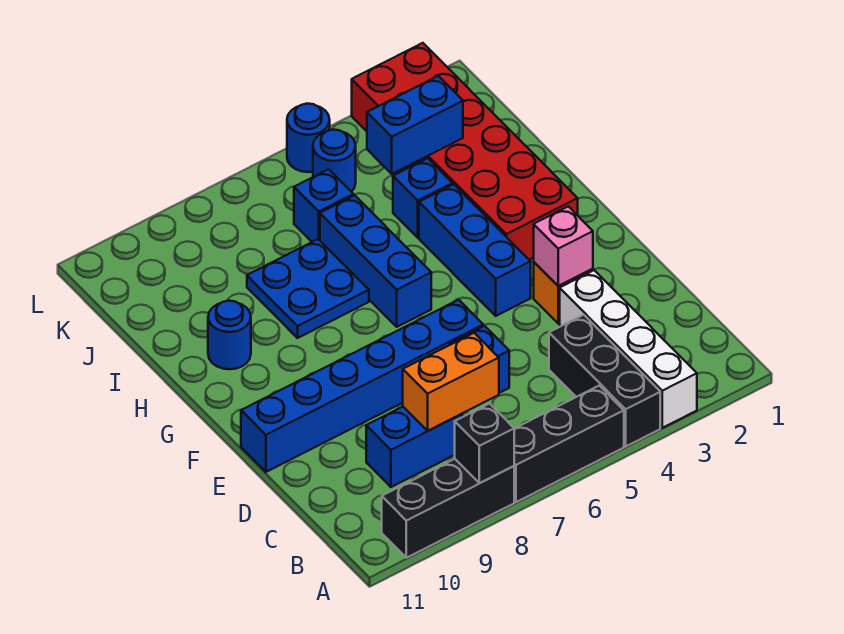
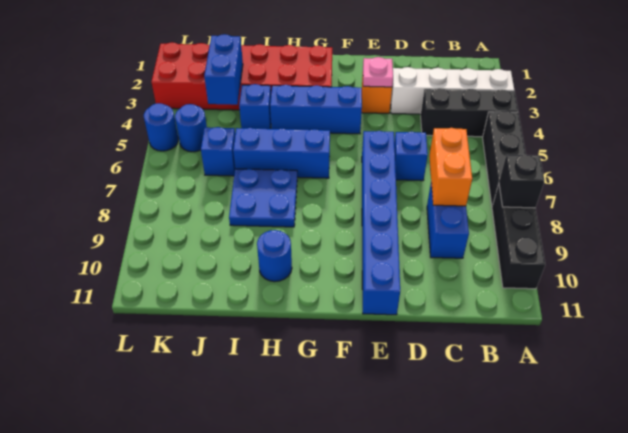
pink brick E3 level 2 -> pink plate E3 level 2

